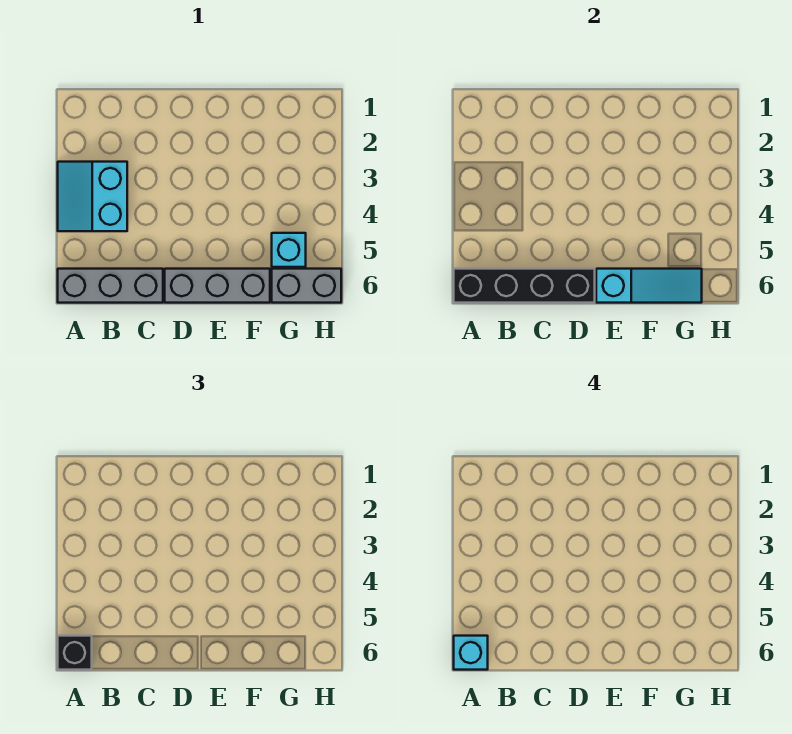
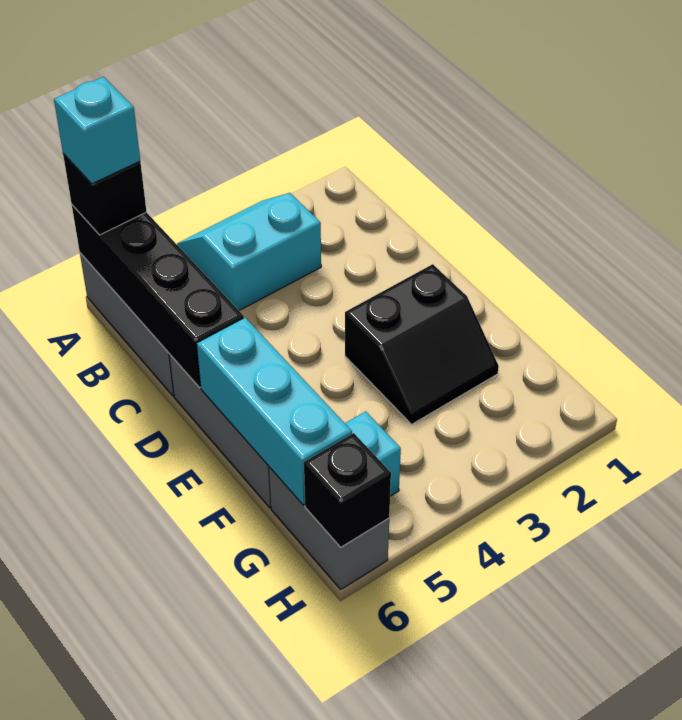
none -> black slope E2:F3 level 1 top E
cyan slope E6:G6 level 2 top E -> cyan brick E6:G6 level 2
none -> black brick H6 level 2

